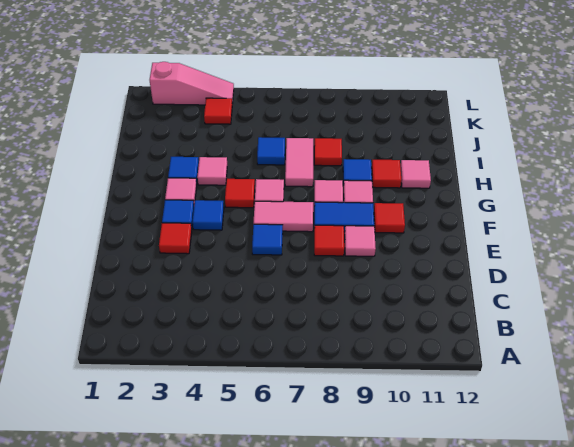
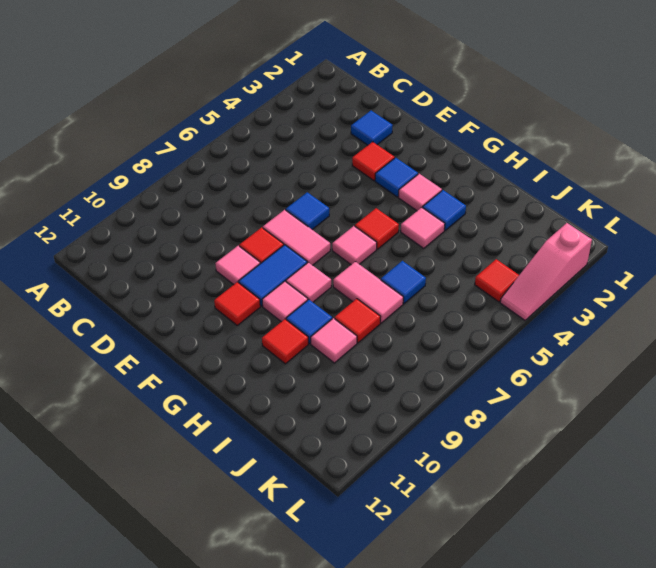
blue tile F4 level 1 -> blue tile D2 level 1
pink tile F6:F7 level 1 -> pink tile E7:F7 level 1
pink tile H11 level 1 -> pink tile I9 level 1

